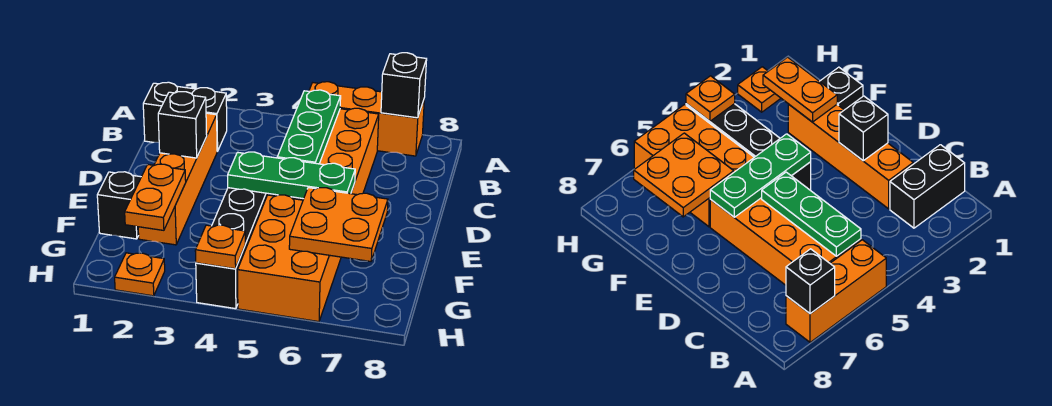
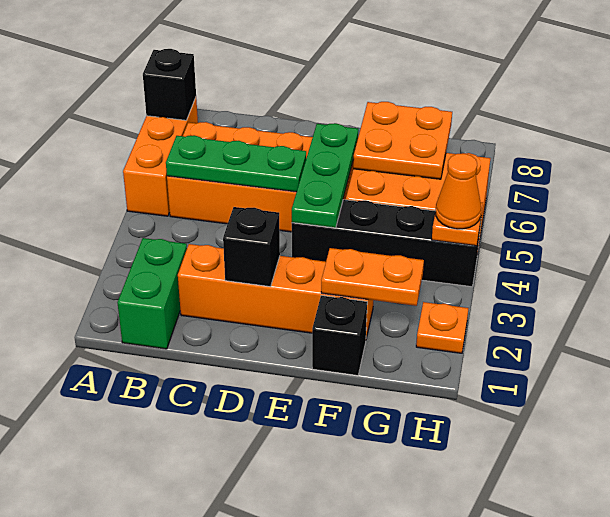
black brick B1:B2 level 1 -> green brick B1:B2 level 1
none -> orange cone H4 level 3

